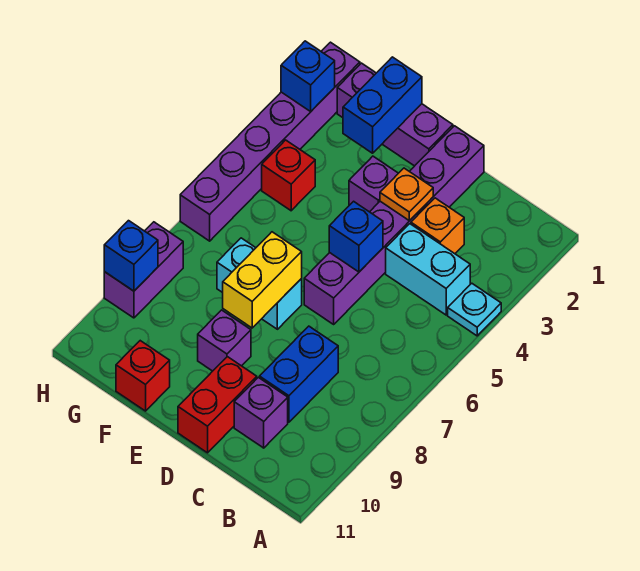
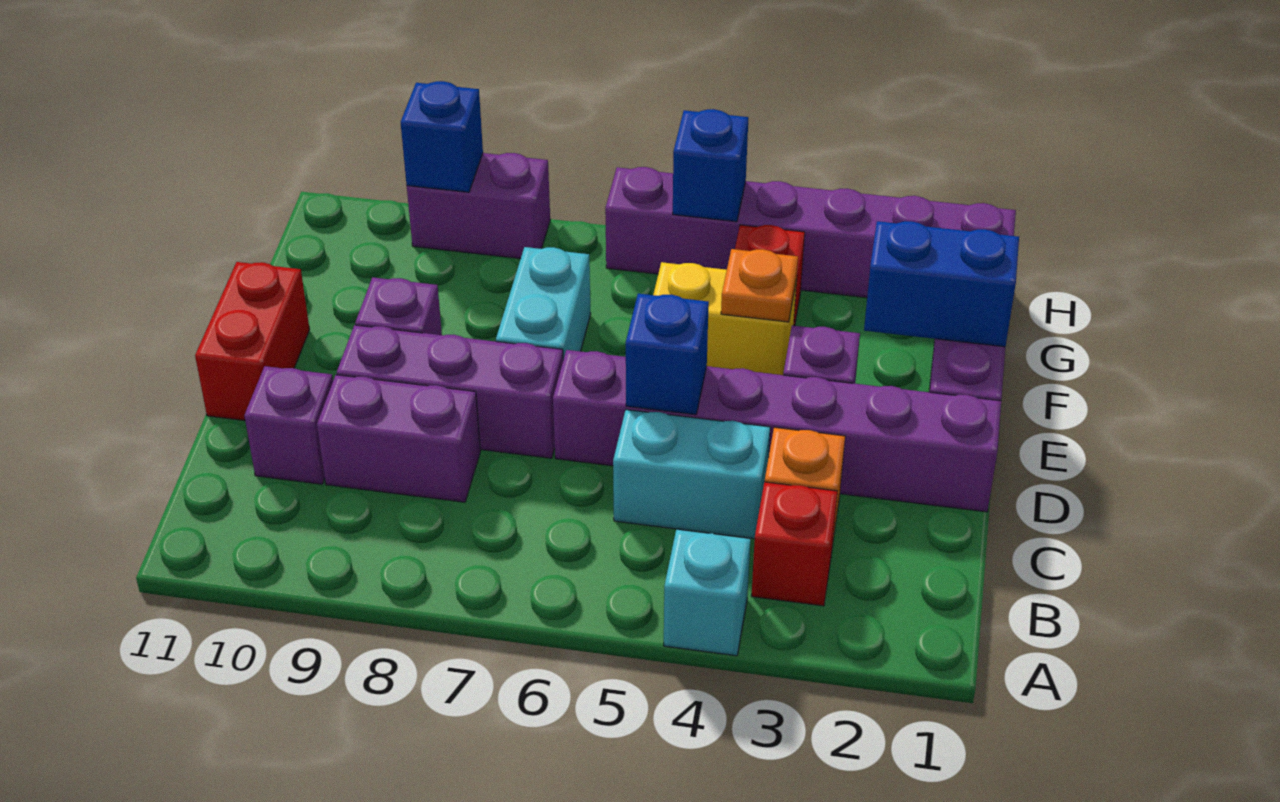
cyan plate A4 level 1 -> cyan brick A4 level 1
cyan brick B4:C4 level 1 -> cyan brick C4:C5 level 1
blue brick C8:C9 level 1 -> purple brick C8:C9 level 1
orange plate D3 level 2 -> orange plate F4 level 2
none -> purple brick D7:D9 level 1
red brick D10:D11 level 1 -> red brick D11:E11 level 1
yellow brick E7:E8 level 2 -> yellow brick F4:F5 level 1
red brick F11 level 1 -> red brick B3 level 1
blue brick H2 level 2 -> blue brick H5 level 2

